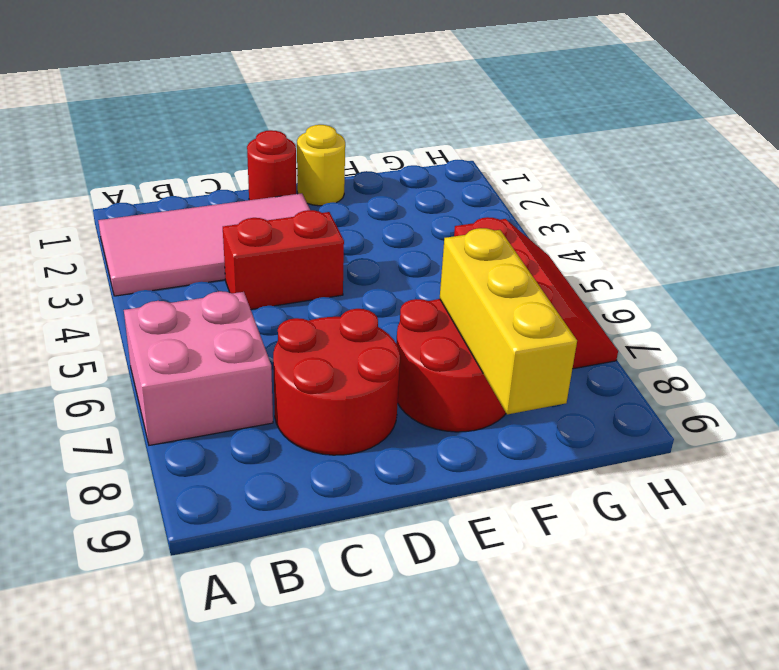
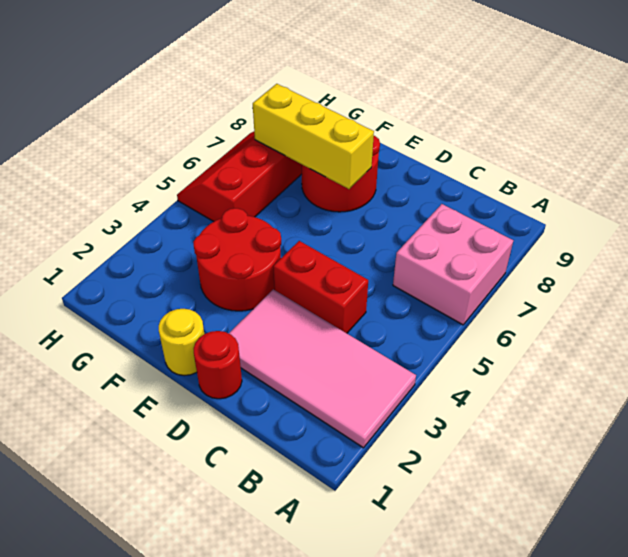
red round brick C7:D8 level 1 -> red round brick E3:F4 level 1
yellow brick F7:F9 level 2 -> yellow brick E7:G7 level 2

